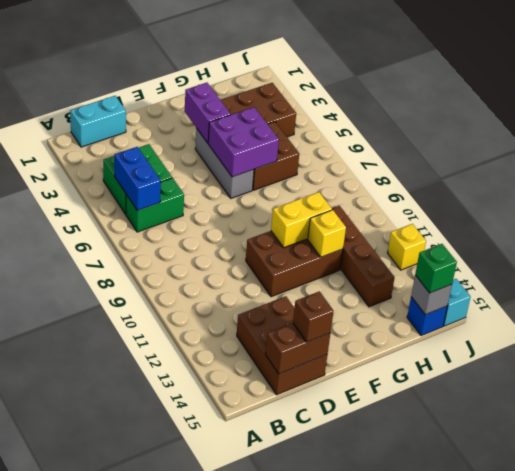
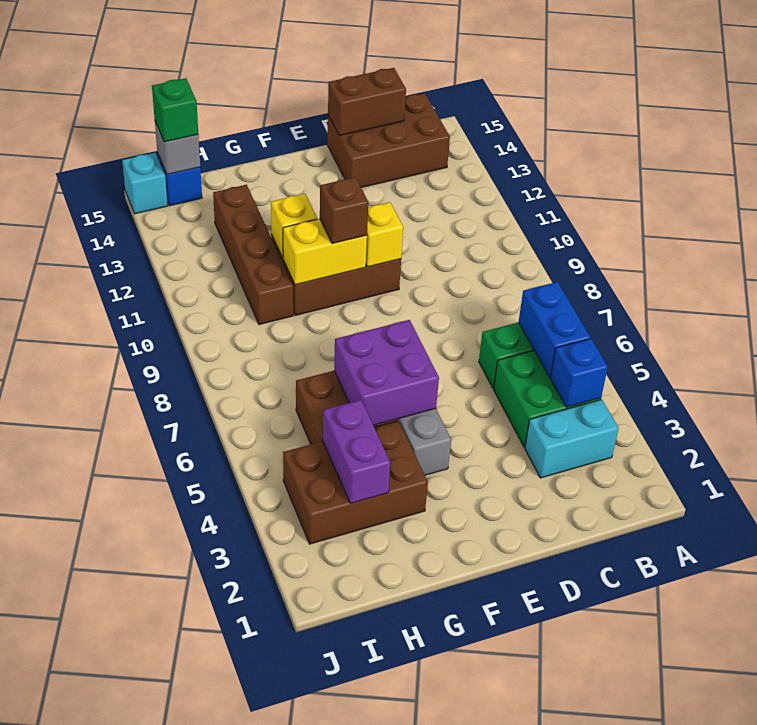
cyan brick B1:C1 level 1 -> cyan brick B3:C3 level 1
none -> blue brick B4 level 2
brown brick C13:D15 level 1 -> brown brick B14:D15 level 1
brown brick D15 level 3 -> brown brick F10 level 3
purple brick F3:F4 level 2 -> purple brick H3:H4 level 2
yellow brick J12 level 1 -> yellow brick E10 level 2

